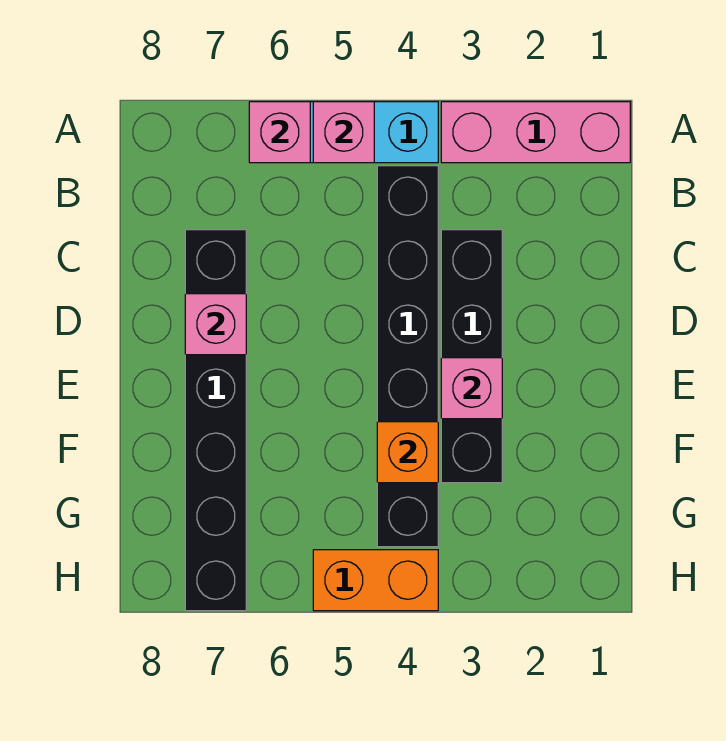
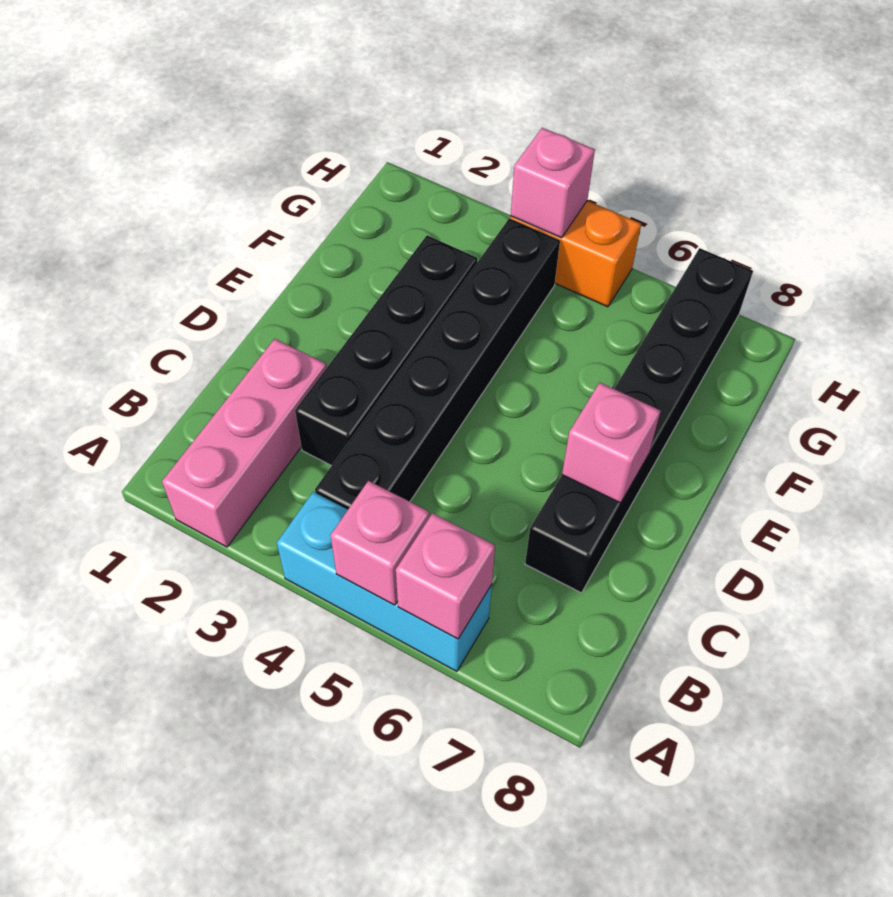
pink brick A1:A3 level 1 -> pink brick A2:C2 level 1
pink brick E3 level 2 -> pink brick H4 level 2
orange brick F4 level 2 -> none

